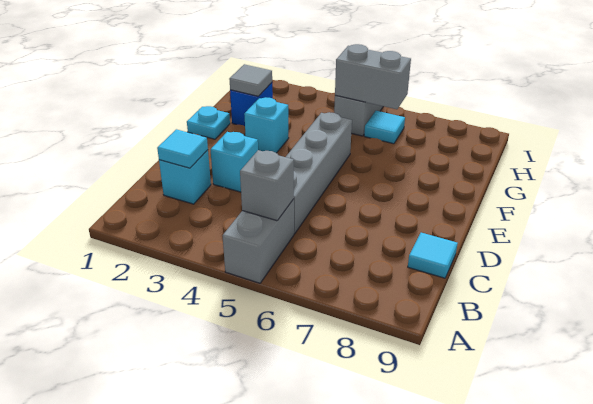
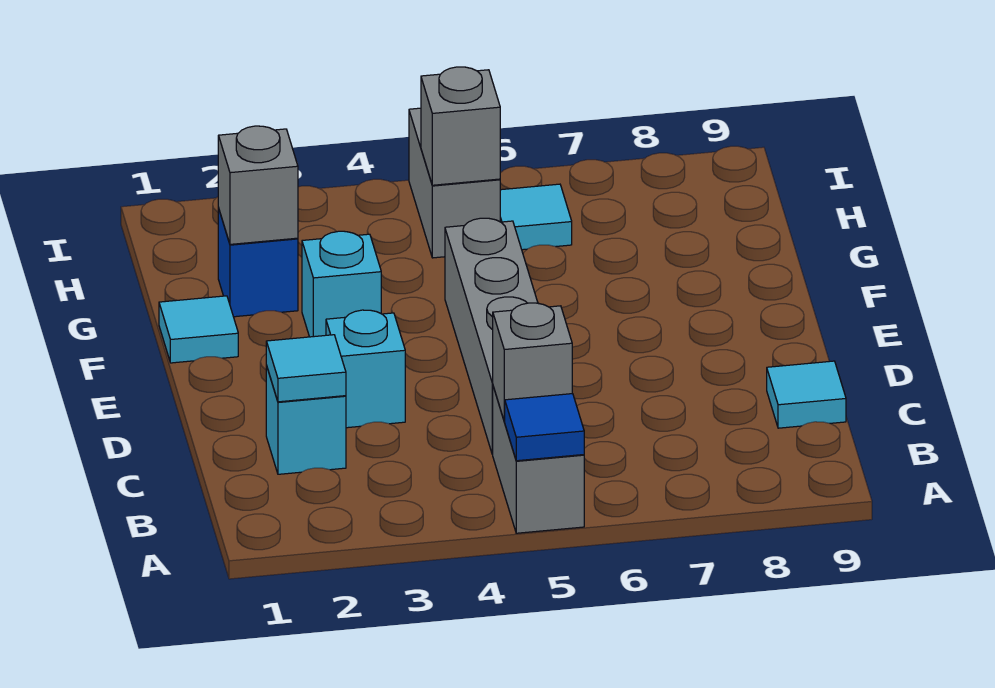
none -> blue tile A5 level 2
cyan plate F1 level 1 -> cyan tile F1 level 1
grey tile G2 level 2 -> grey brick G2 level 2
grey brick H5:H6 level 2 -> grey brick H5 level 2

